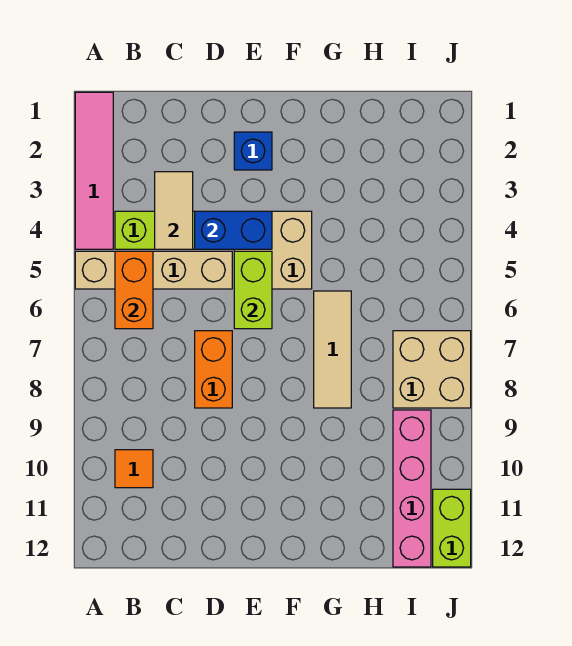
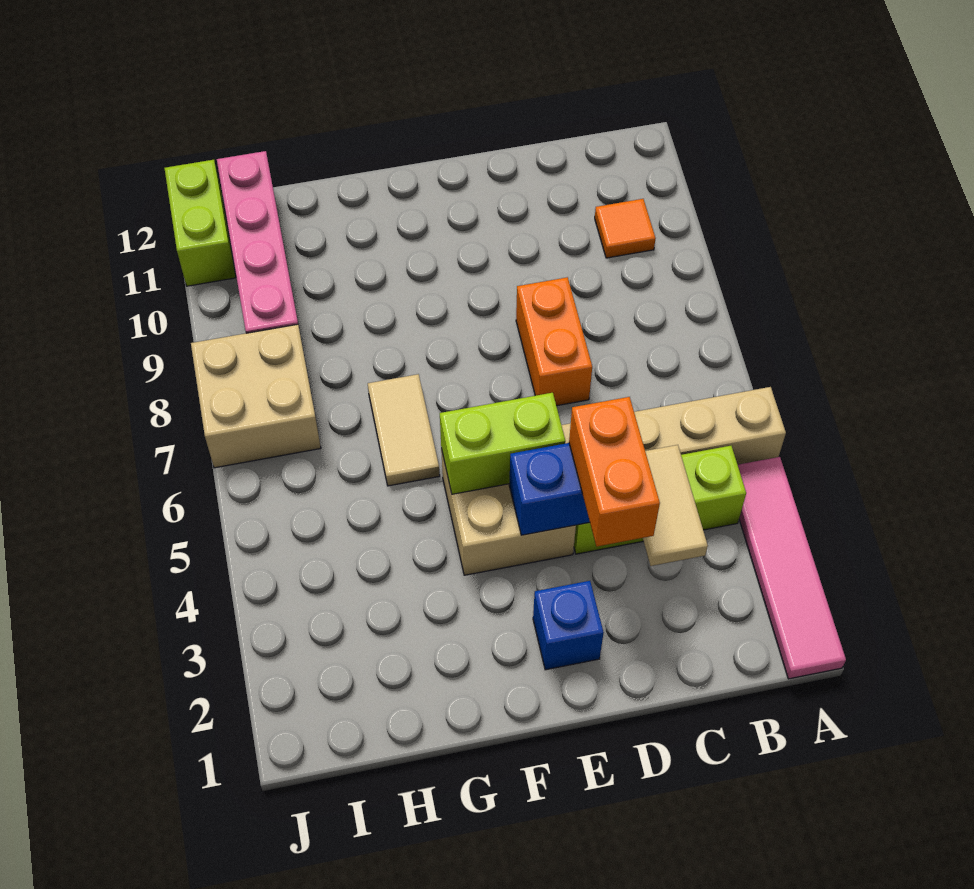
orange brick B5:B6 level 2 -> orange brick D3:D4 level 3
lime brick E5:E6 level 2 -> lime brick E5:F5 level 2
tan tile G6:G8 level 1 -> tan tile G6:G7 level 1

